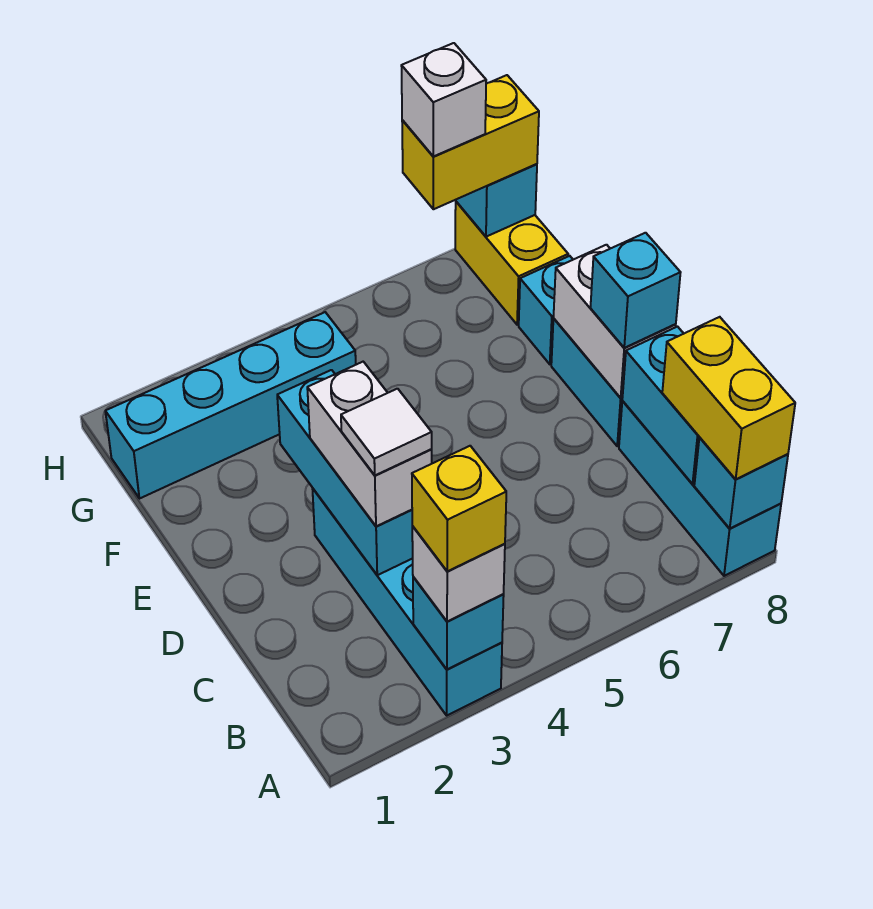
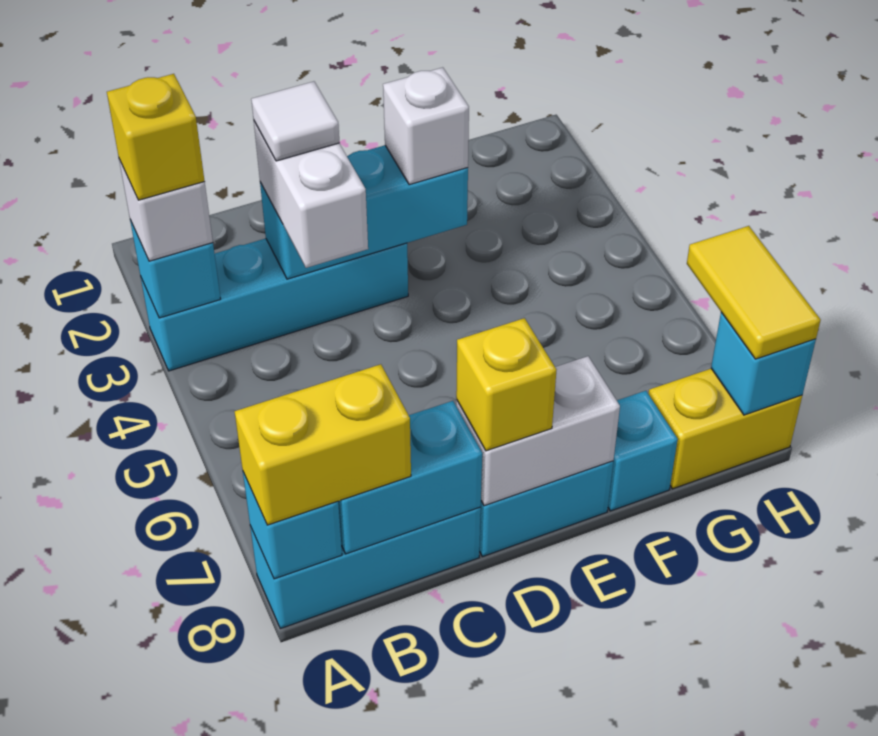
white brick C3:D3 level 3 -> white brick C3:C4 level 3
cyan brick D8 level 3 -> yellow brick D8 level 3
cyan brick G1:G4 level 1 -> none
yellow brick H7:H8 level 3 -> yellow tile H7:H8 level 3
white brick H7 level 4 -> white brick E3 level 3

